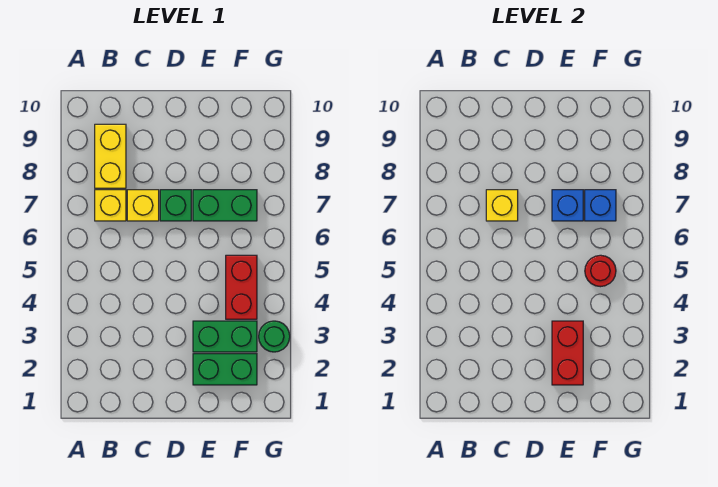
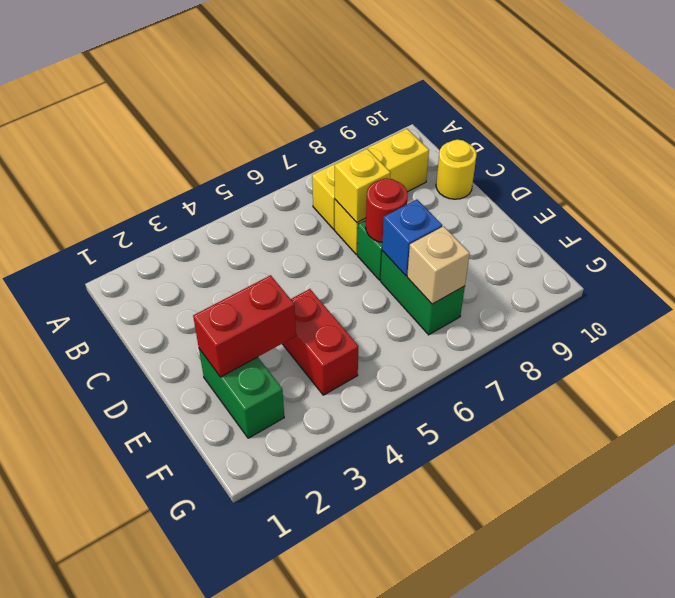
none -> yellow round brick C10 level 1
green brick E3:F3 level 1 -> none
red brick F4:F5 level 1 -> red brick E4:F4 level 1
red round brick F5 level 2 -> red round brick D7 level 2
blue brick F7 level 2 -> tan brick F7 level 2
green round brick G3 level 1 -> none

